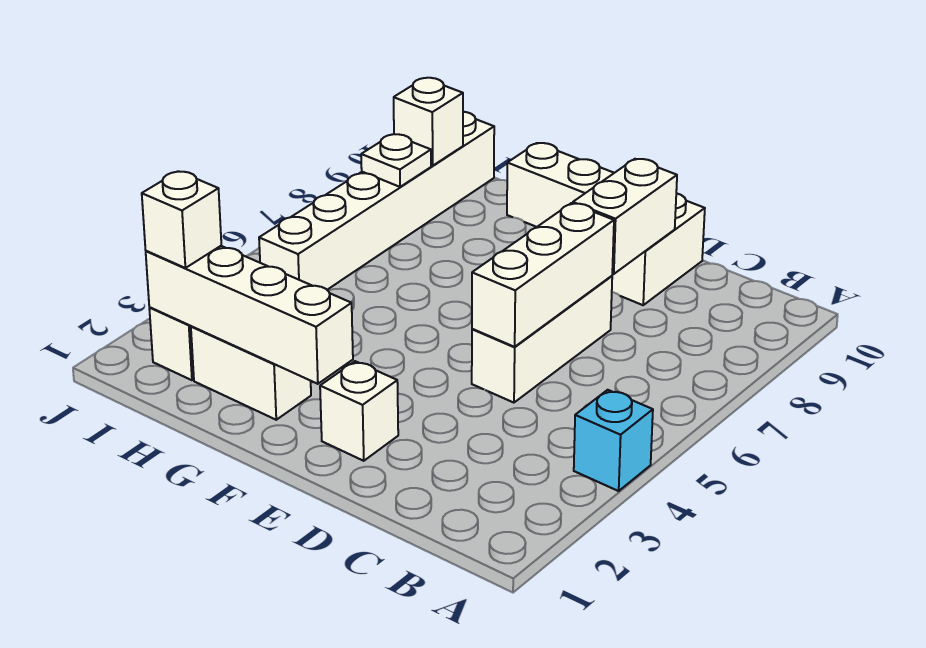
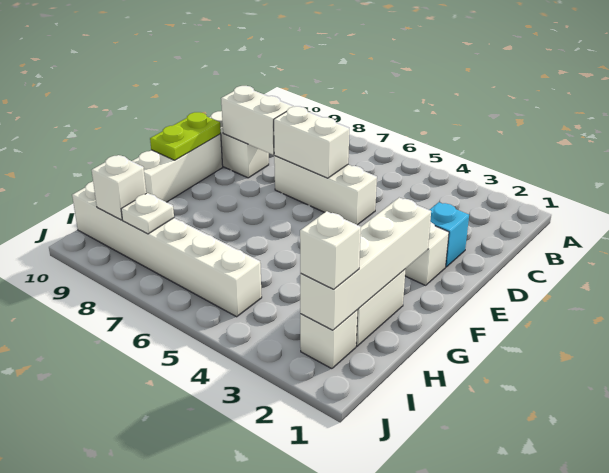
cyan brick A4 level 1 -> cyan brick D2 level 1
white brick D5:D7 level 2 -> white brick D6:D7 level 2
none -> lime plate E10:F10 level 2

